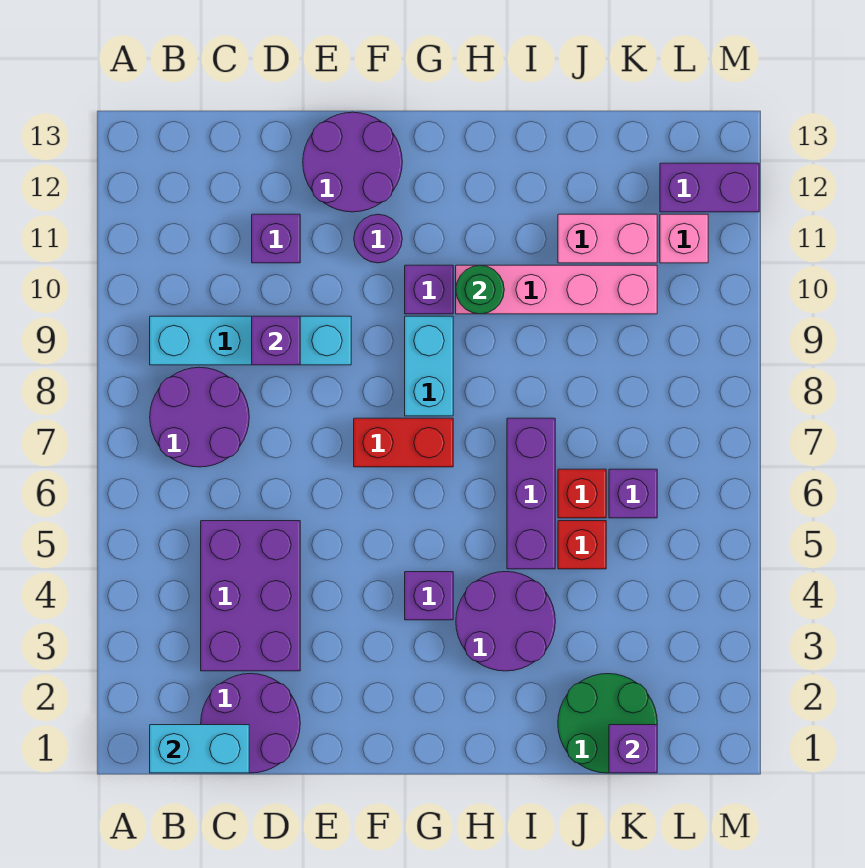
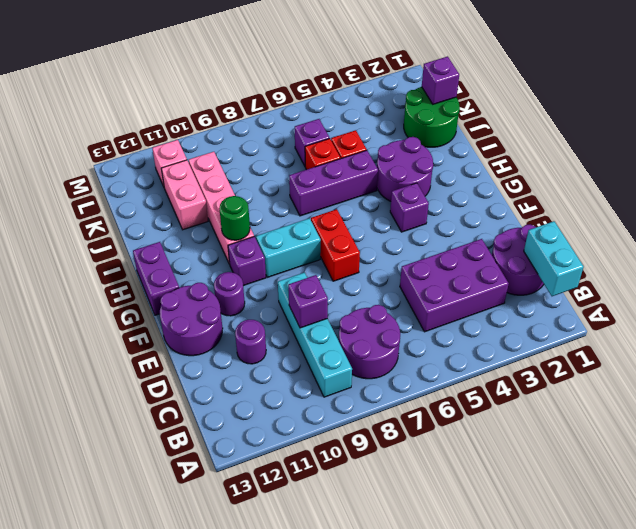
purple brick D11 level 1 -> purple round brick D11 level 1
purple brick L12:M12 level 1 -> purple brick G13:H13 level 1

